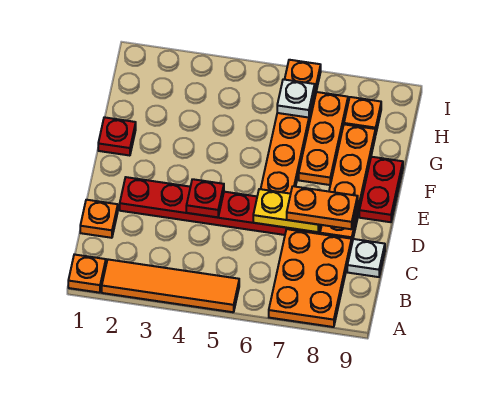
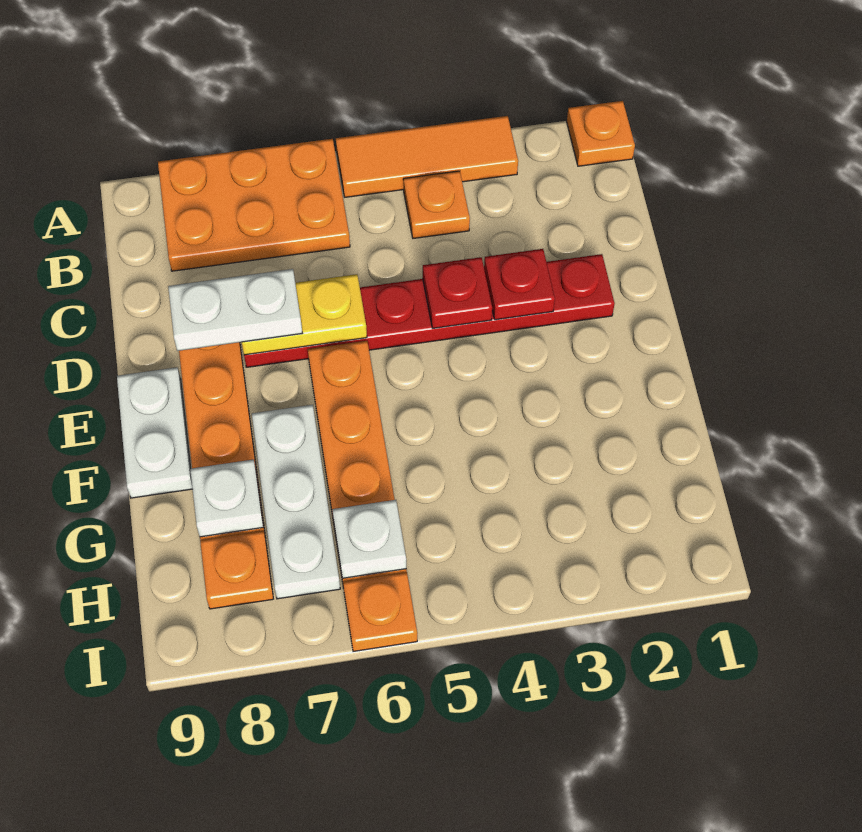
orange tile A2:A5 level 1 -> orange tile A3:A5 level 1
orange plate A7:C8 level 1 -> orange plate A6:B8 level 1
orange plate C1 level 1 -> orange plate B4 level 1
white plate C9 level 1 -> white plate G8 level 2
orange plate D7:D8 level 3 -> white plate D7:D8 level 3
red plate E9:F9 level 1 -> white plate E9:F9 level 1
red plate F1 level 1 -> red plate D3 level 2
orange plate F7:H7 level 1 -> white plate F7:H7 level 1

